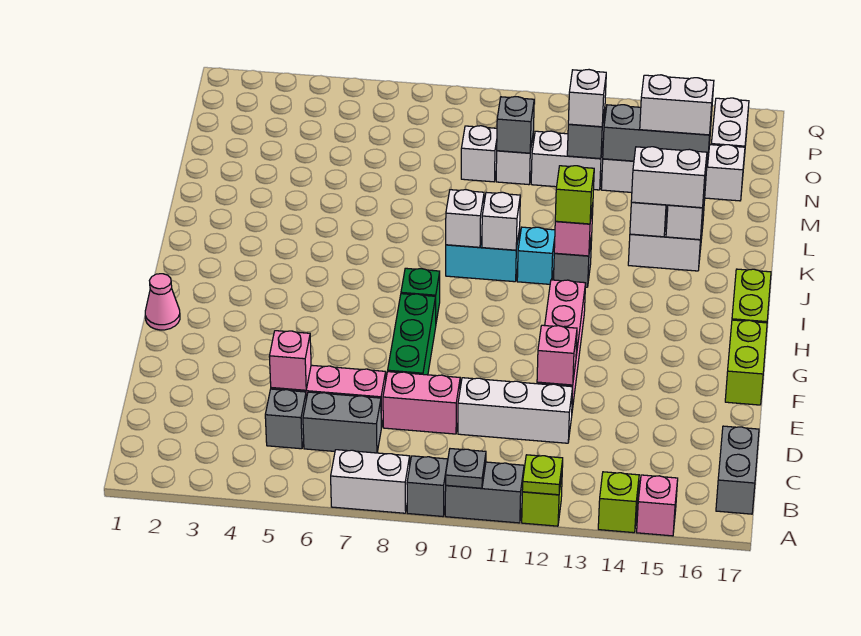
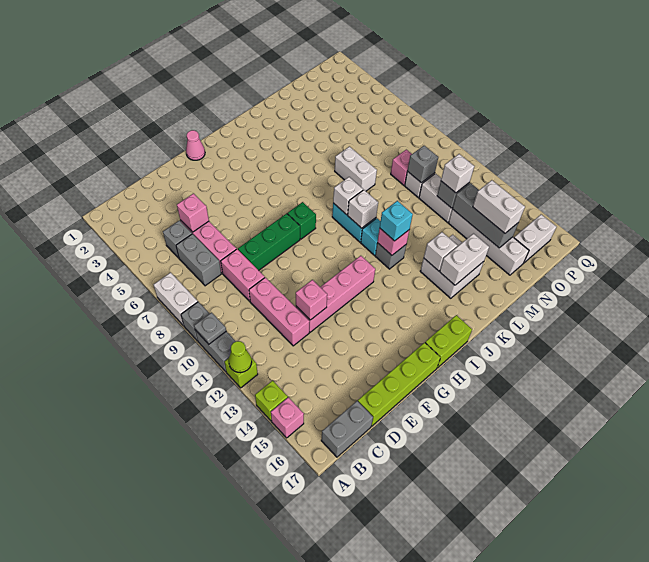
lime plate A12 level 2 -> lime cone A12 level 2
white brick D10:D12 level 1 -> pink brick D10:D12 level 1
lime brick F17:G17 level 1 -> lime brick D17:G17 level 1
lime brick J12 level 3 -> cyan brick J12 level 3
white brick K14:K15 level 3 -> white brick L7:L8 level 1
white brick N9 level 1 -> pink brick N9 level 1

